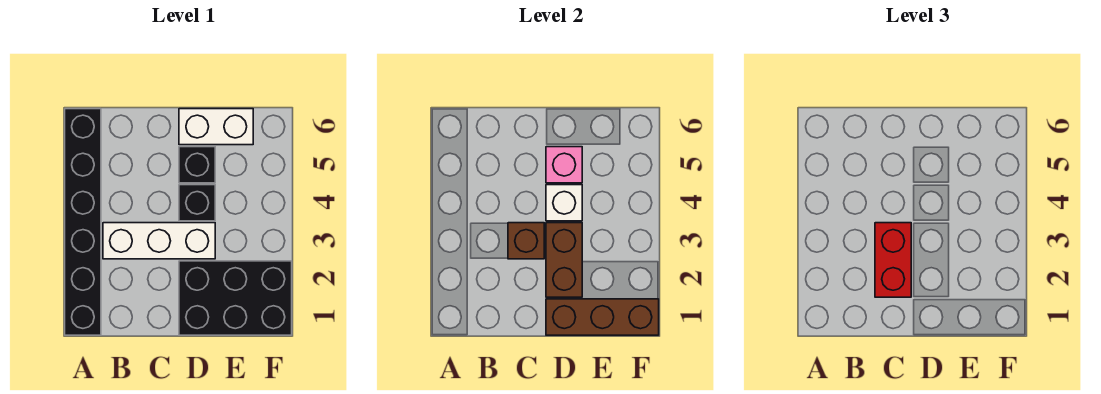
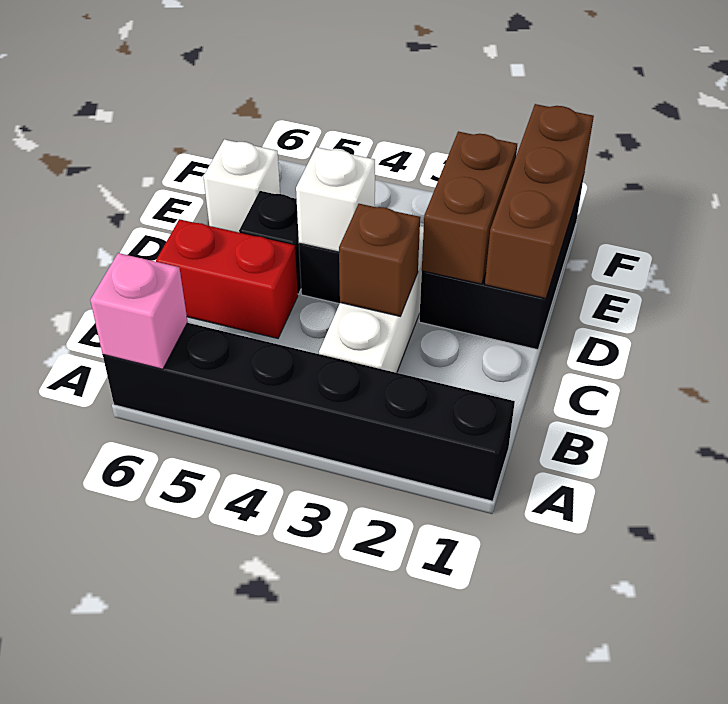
red brick C2:C3 level 3 -> red brick C5:C6 level 1
brown brick D2:D3 level 2 -> brown brick D2:E2 level 2
pink brick D5 level 2 -> pink brick A6 level 2
white brick D6:E6 level 1 -> white brick E6 level 1

